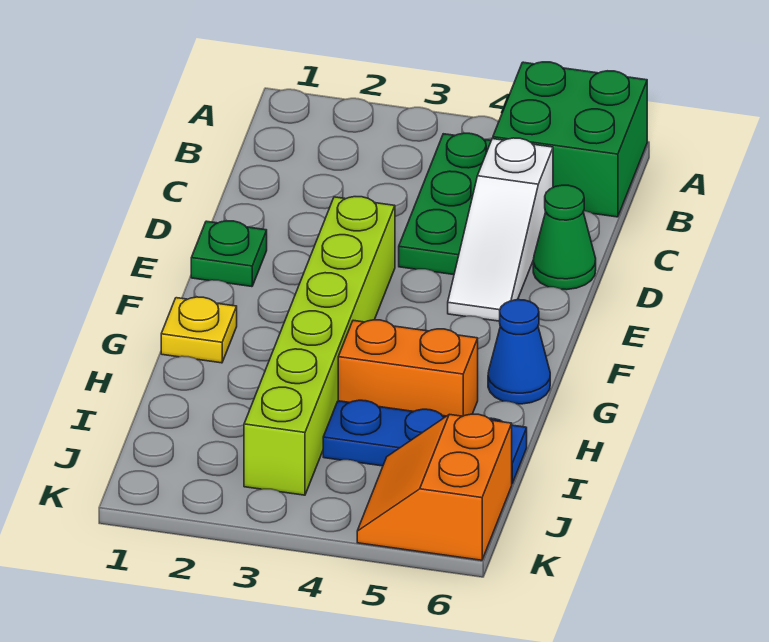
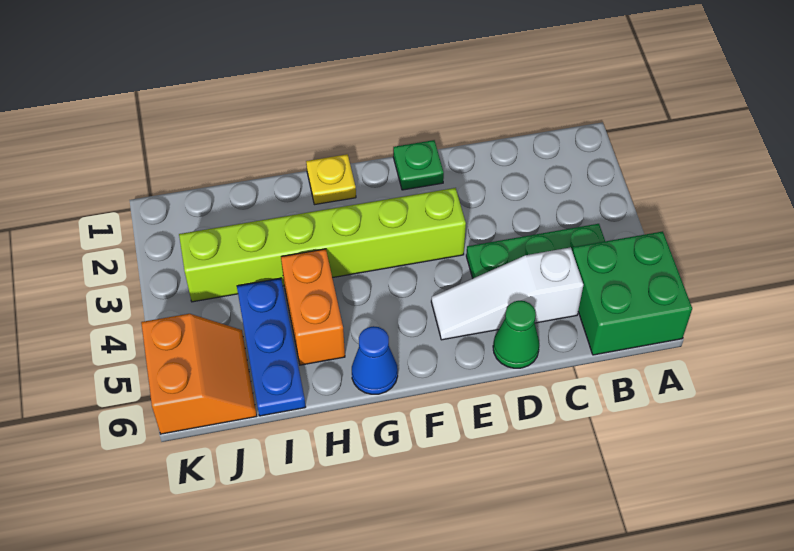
orange slope J5:K6 level 1 top 6 -> orange slope J5:K6 level 1 top K

